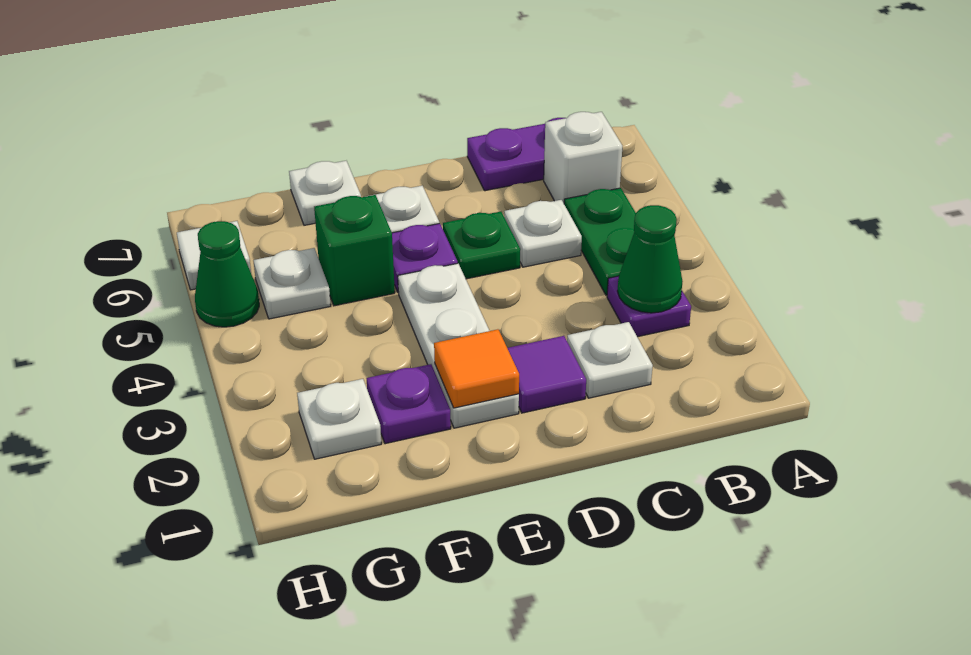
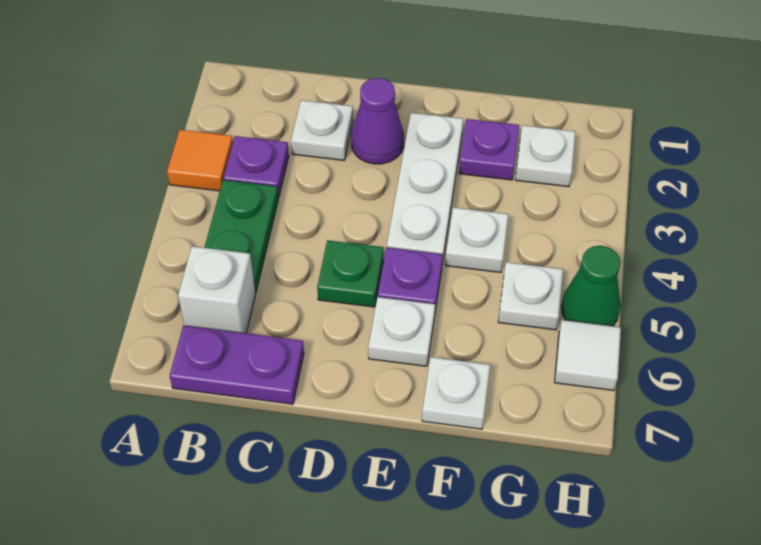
green cone B3 level 2 -> none
white plate C5 level 1 -> white plate F4 level 1
purple tile D2 level 1 -> purple cone D2 level 1
orange tile E2 level 2 -> orange tile A3 level 1
green brick F5 level 1 -> none

